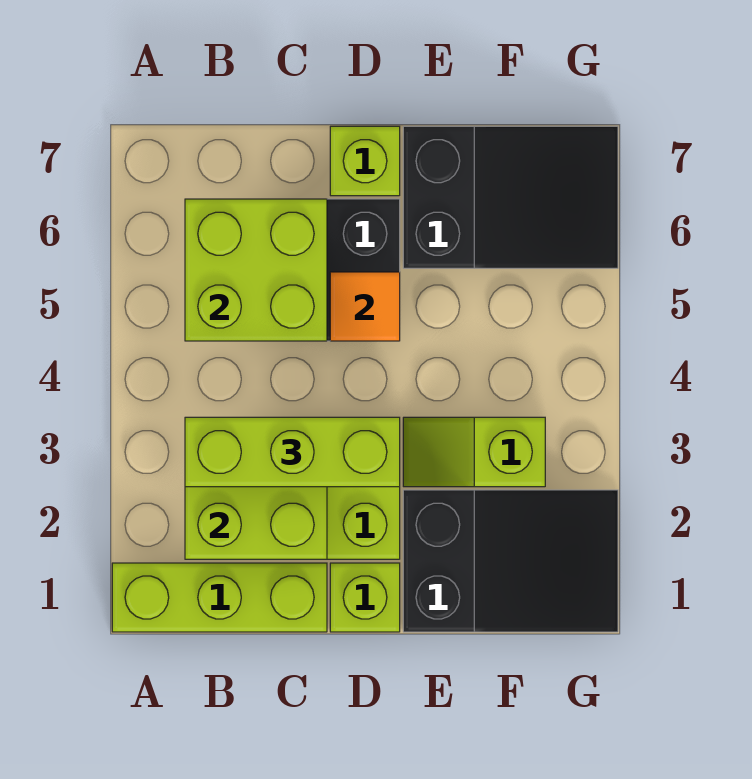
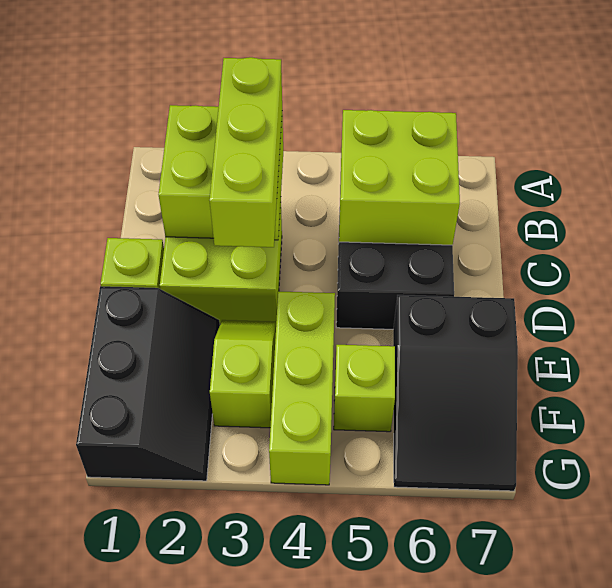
lime brick A1:C1 level 1 -> lime brick E4:G4 level 1
orange tile D5 level 2 -> none
lime brick D7 level 1 -> lime brick F5 level 1
black slope E1:G2 level 1 top E -> black slope E1:G2 level 1 top 1

